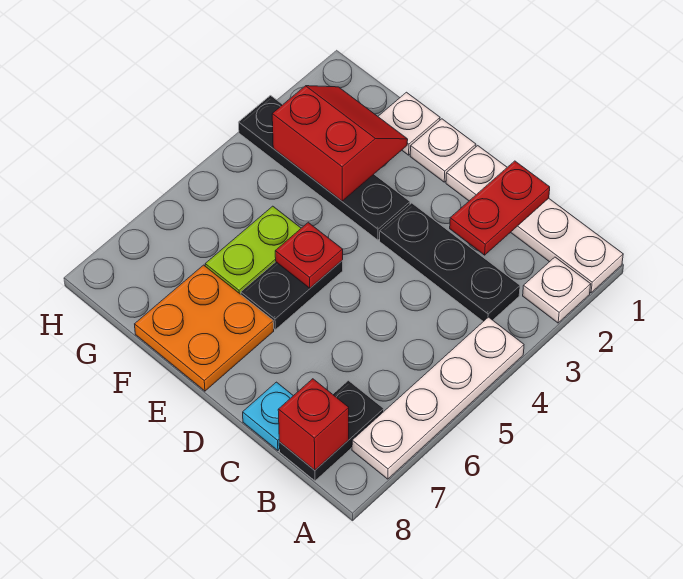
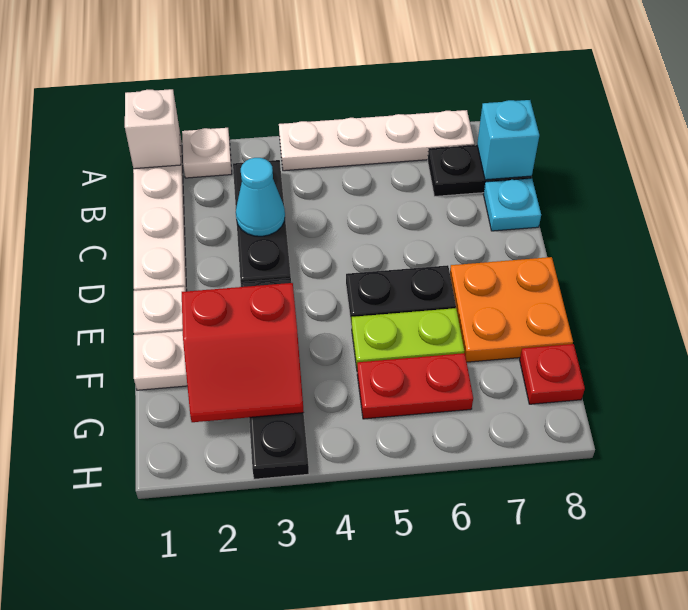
none -> white brick A1 level 2
red brick B8 level 2 -> cyan brick B8 level 2
red plate C1:C2 level 2 -> red plate G5:G6 level 1
none -> cyan cone C3 level 2
red plate E5 level 2 -> red plate G8 level 1
red slope F2:G3 level 2 top 3 -> red slope F2:G3 level 2 top F

